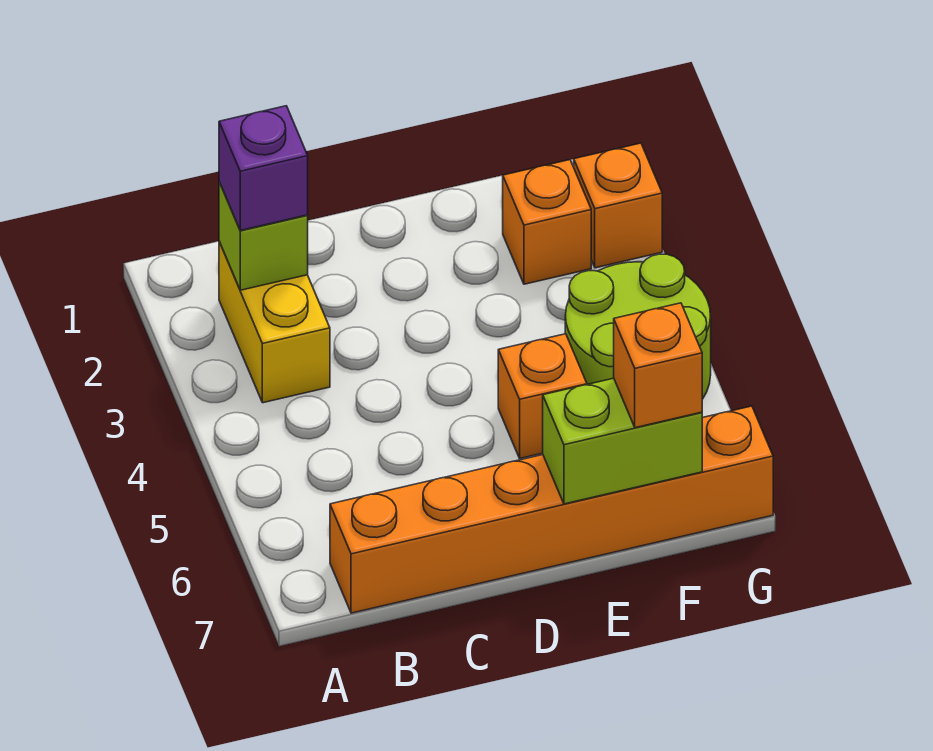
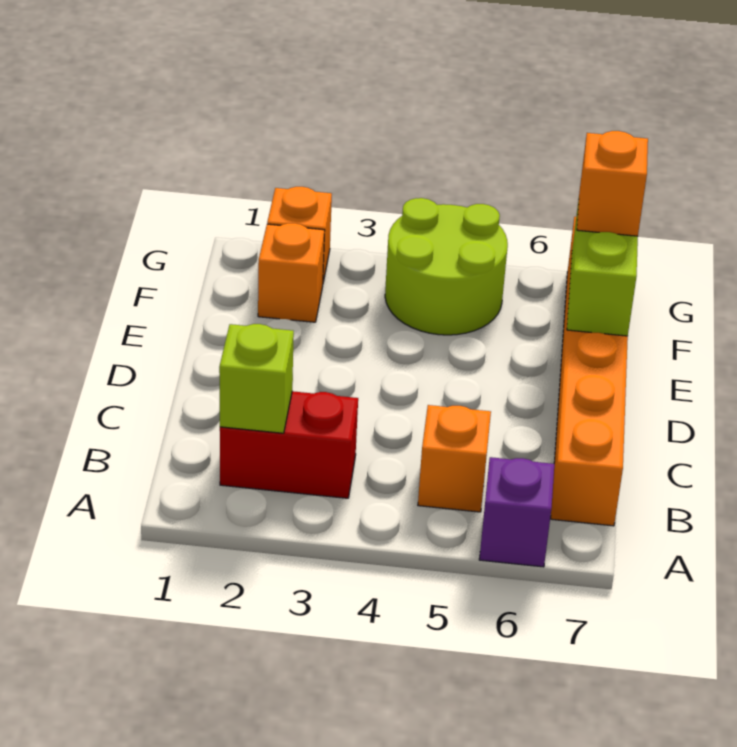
yellow brick B2:B3 level 1 -> red brick B2:B3 level 1
purple brick B2 level 3 -> purple brick A6 level 1
orange brick E5 level 1 -> orange brick B5 level 1

